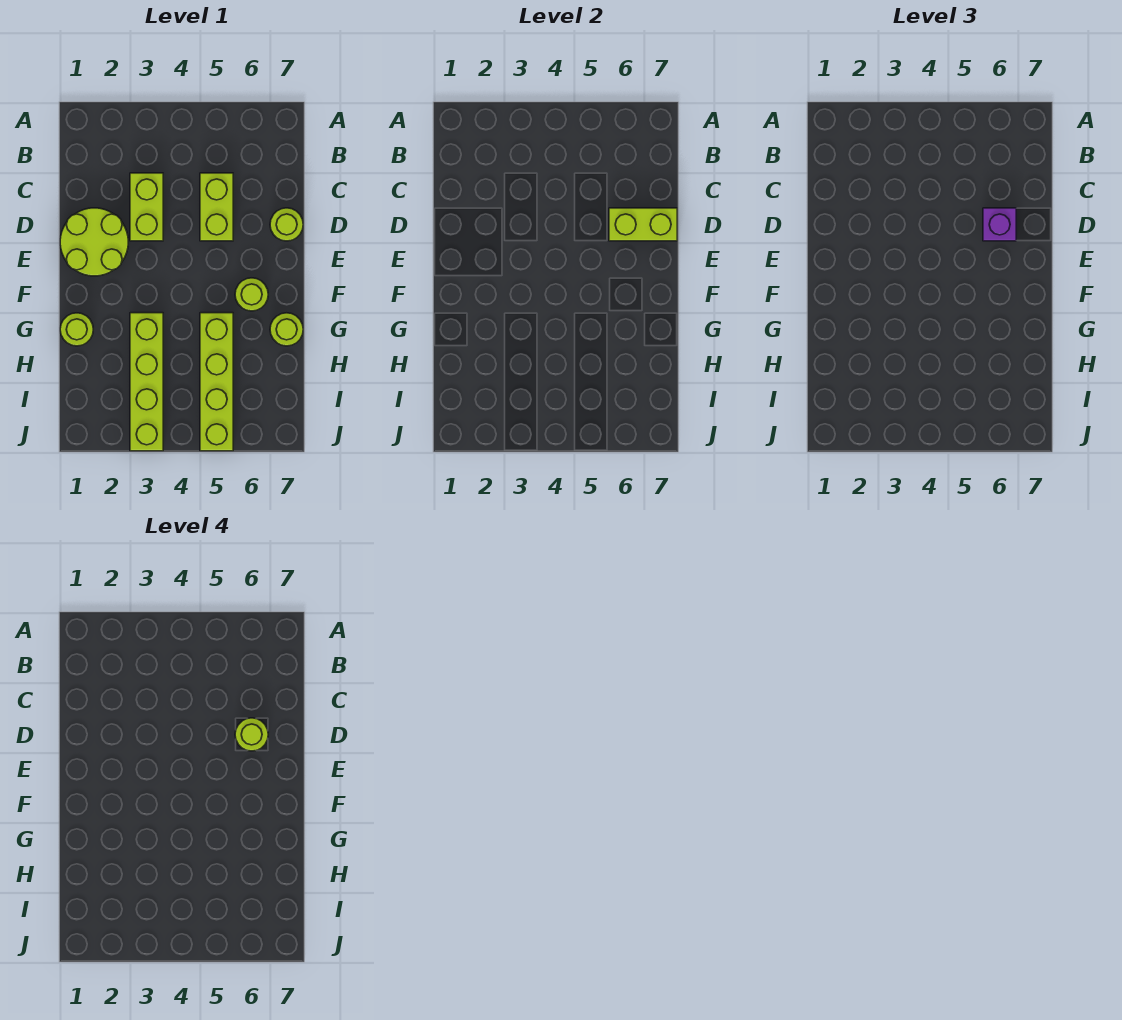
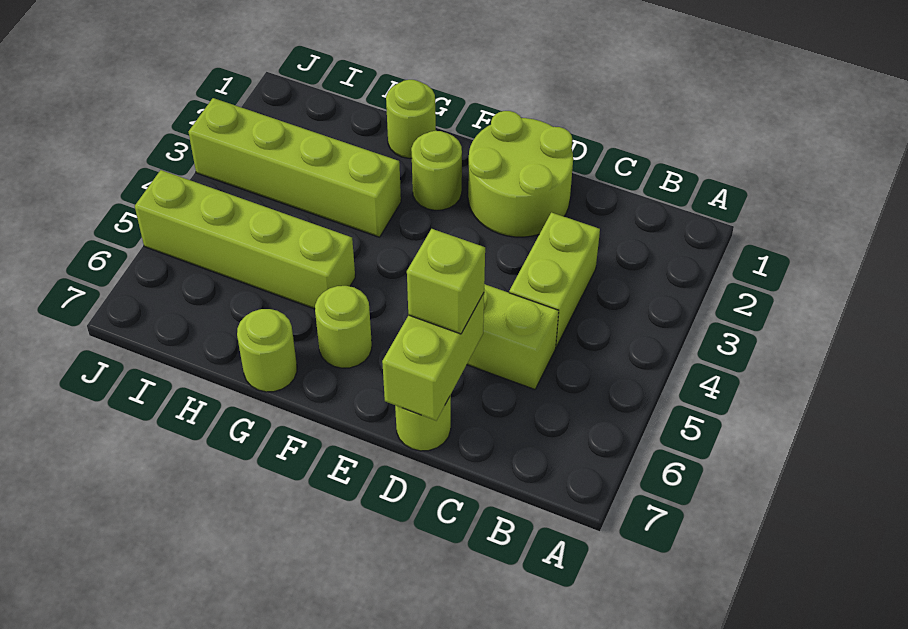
lime brick C3:D3 level 1 -> lime brick C3:C4 level 1
purple brick D6 level 3 -> lime brick D6 level 3
lime round brick D6 level 4 -> lime round brick F2 level 1

